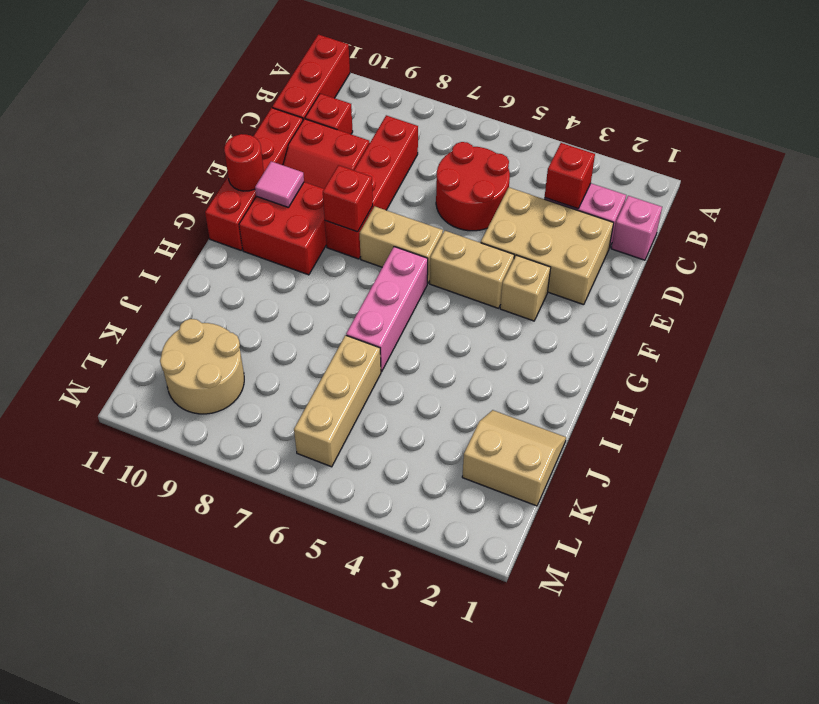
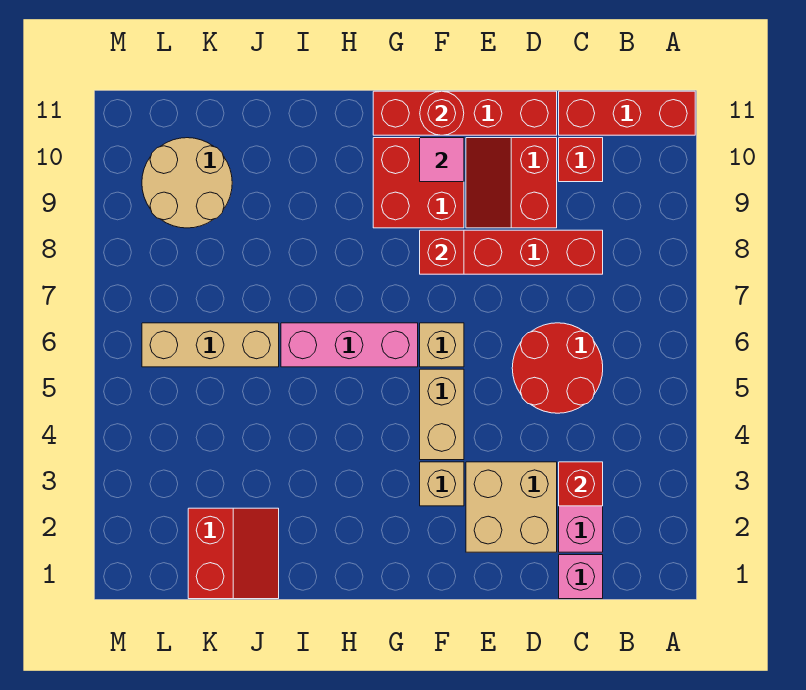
tan brick D2:E4 level 1 -> tan brick D2:E3 level 1
tan brick F6:F7 level 1 -> tan brick F6 level 1
tan slope J1:K2 level 1 top K -> red slope J1:K2 level 1 top K

